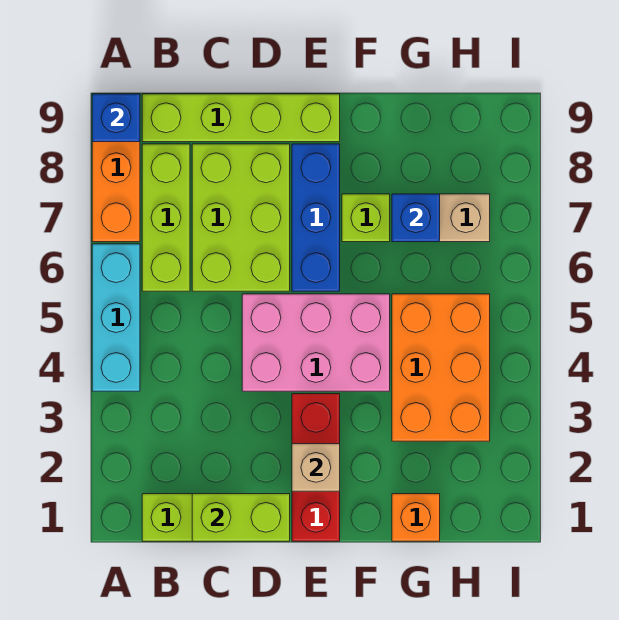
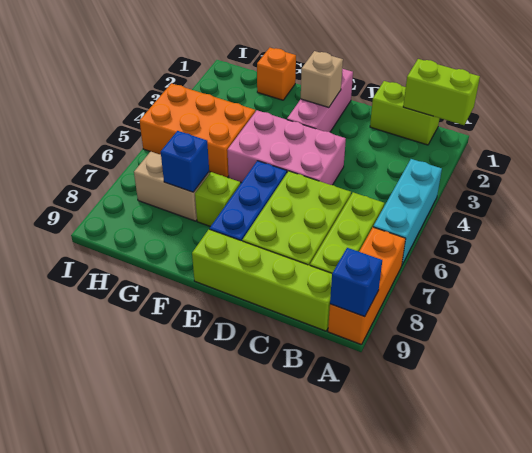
lime brick C1:D1 level 2 -> lime brick A1:B1 level 2
red brick E1:E3 level 1 -> pink brick E1:E3 level 1
orange brick G3:H5 level 1 -> orange brick G4:I5 level 1

